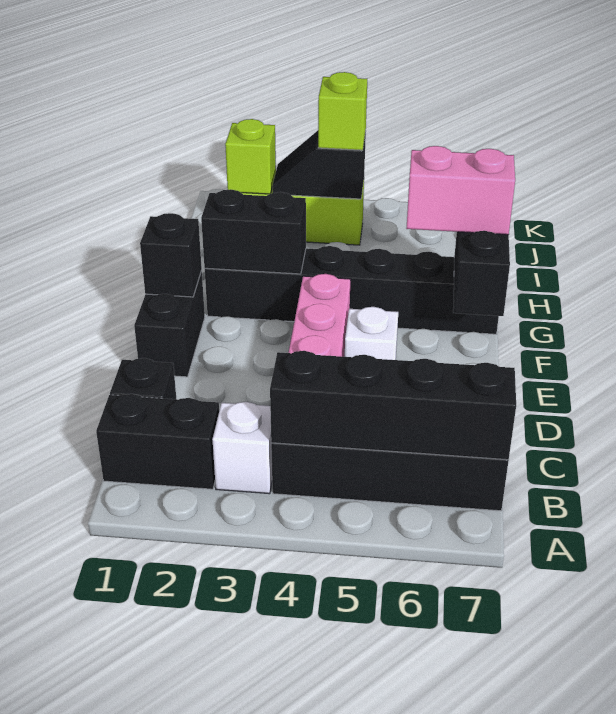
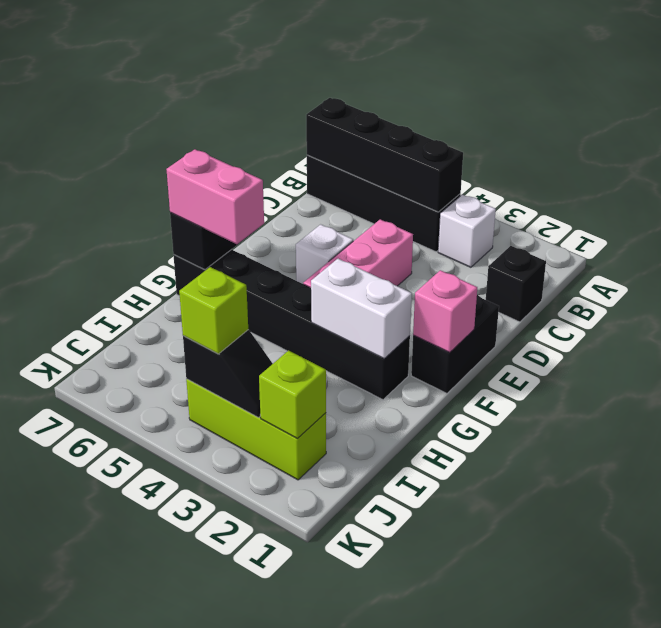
black brick B1:B2 level 1 -> none
black brick F1 level 2 -> pink brick F1 level 2
black brick G2:G3 level 2 -> white brick G2:G3 level 2

